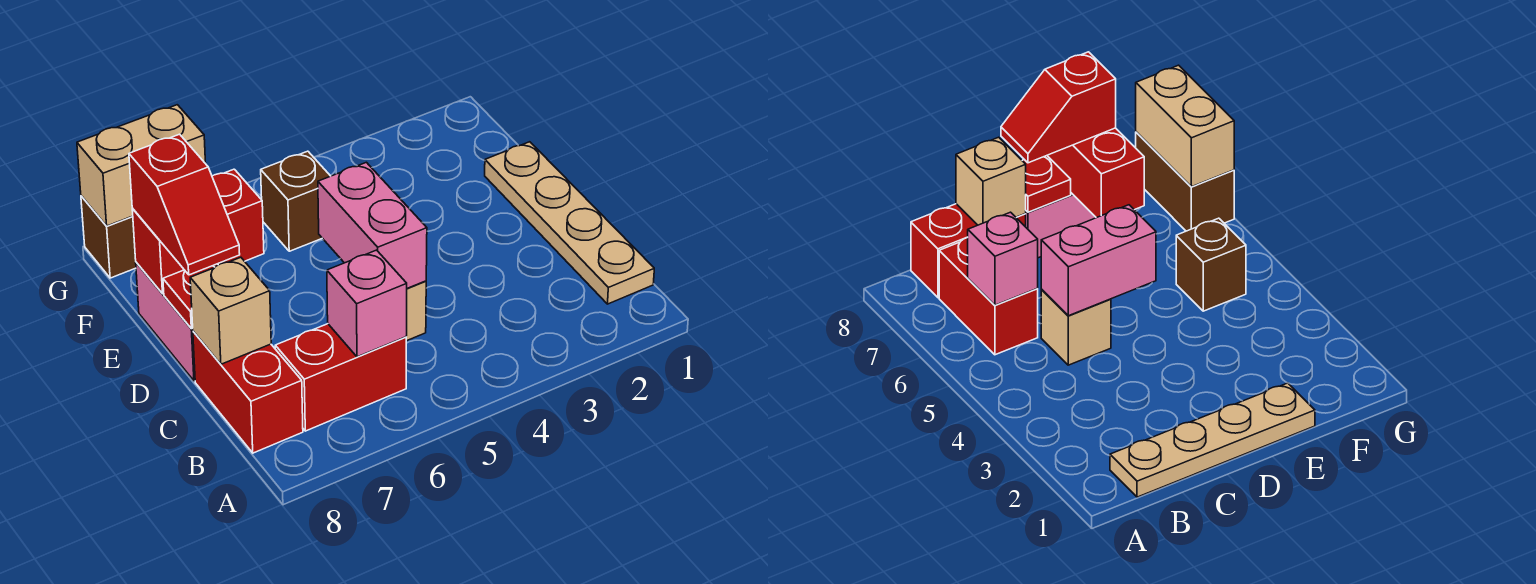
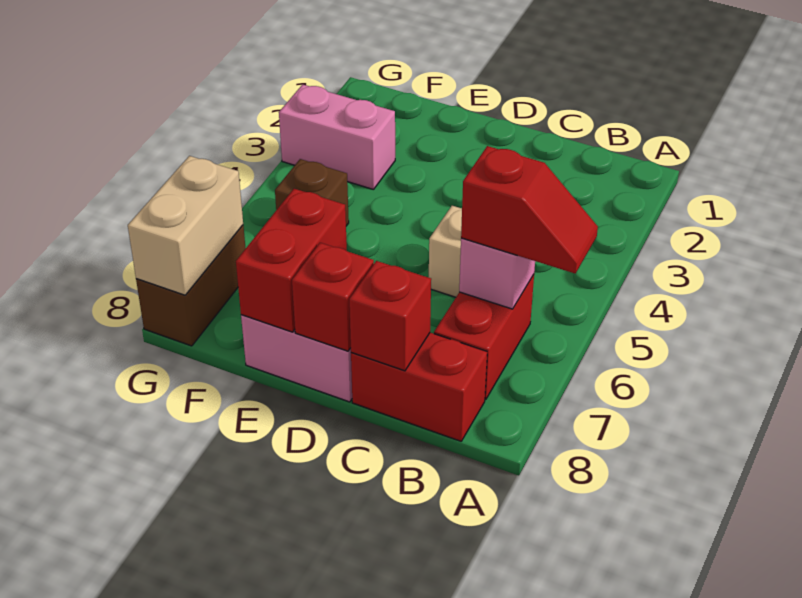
tan plate B1:E1 level 1 -> none
pink brick C5:D5 level 2 -> pink brick F3:G3 level 1
tan brick C8 level 2 -> red brick C8 level 2
red plate D8 level 2 -> red brick D8 level 2
red slope D8:E8 level 3 top E -> red slope A6:B6 level 3 top B

